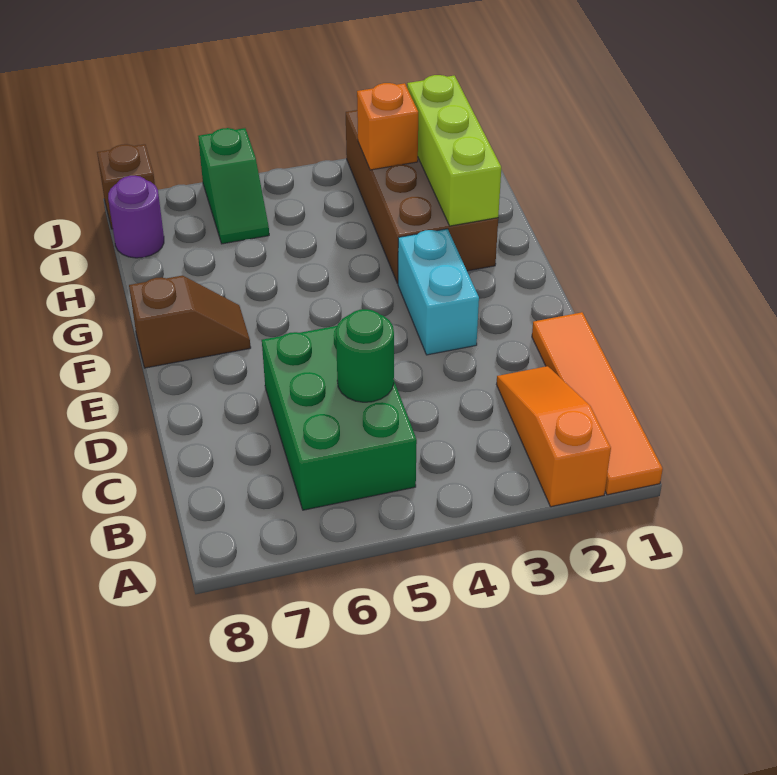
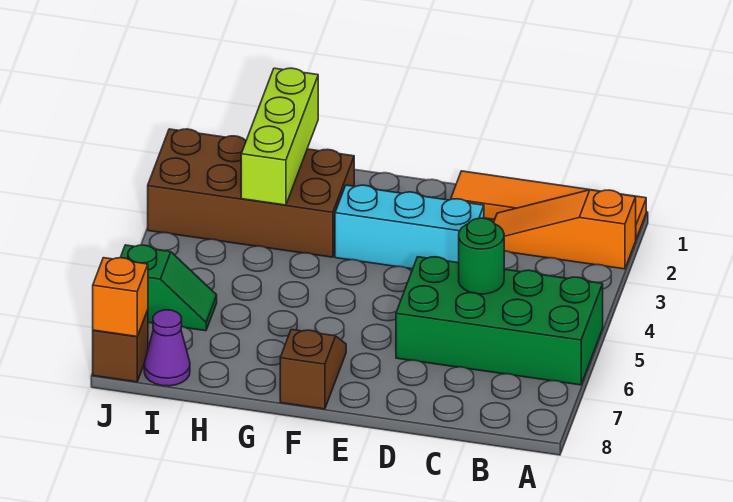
green brick B5:D6 level 1 -> green brick A5:D6 level 1
cyan brick E3:F3 level 1 -> cyan brick D3:F3 level 1
lime brick G2:I2 level 2 -> lime brick H1:H3 level 2
orange brick I3 level 2 -> orange brick J8 level 2
purple round brick I8 level 1 -> purple cone I8 level 1

